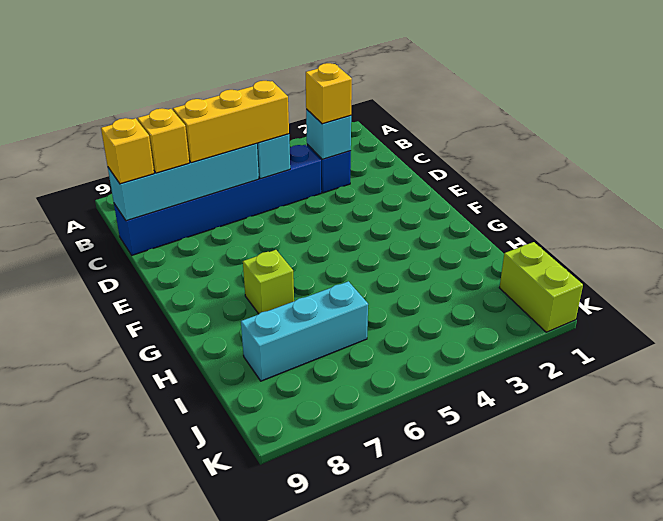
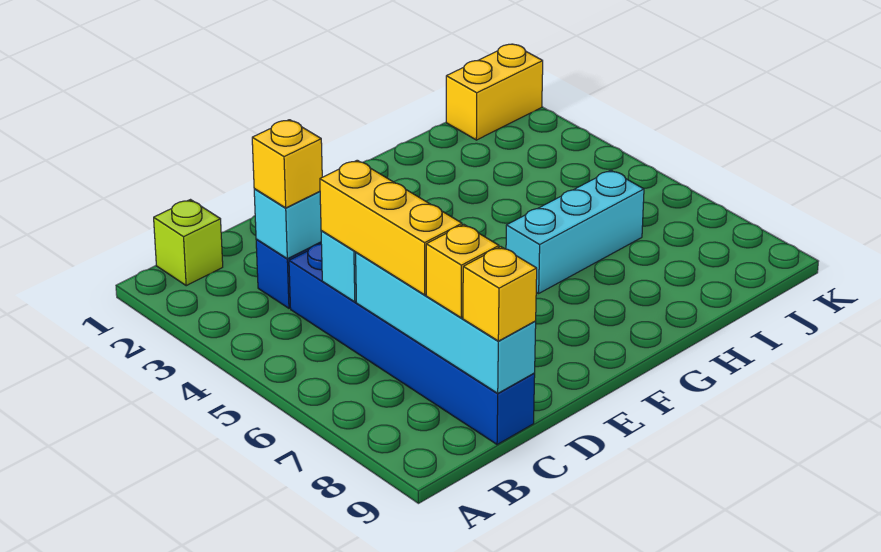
lime brick G7 level 1 -> lime brick B1 level 1
cyan brick I6:I8 level 1 -> cyan brick G6:I6 level 1
lime brick J1:K1 level 1 -> yellow brick J1:K1 level 1

